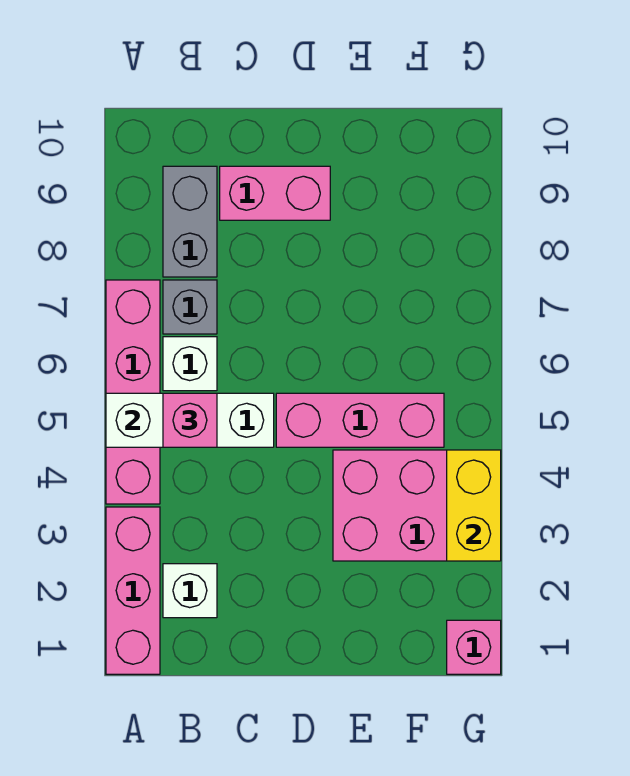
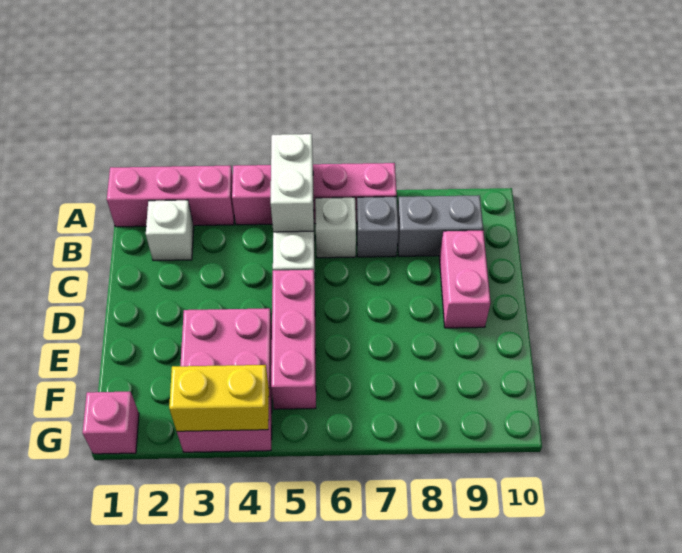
pink brick B5 level 3 -> none

